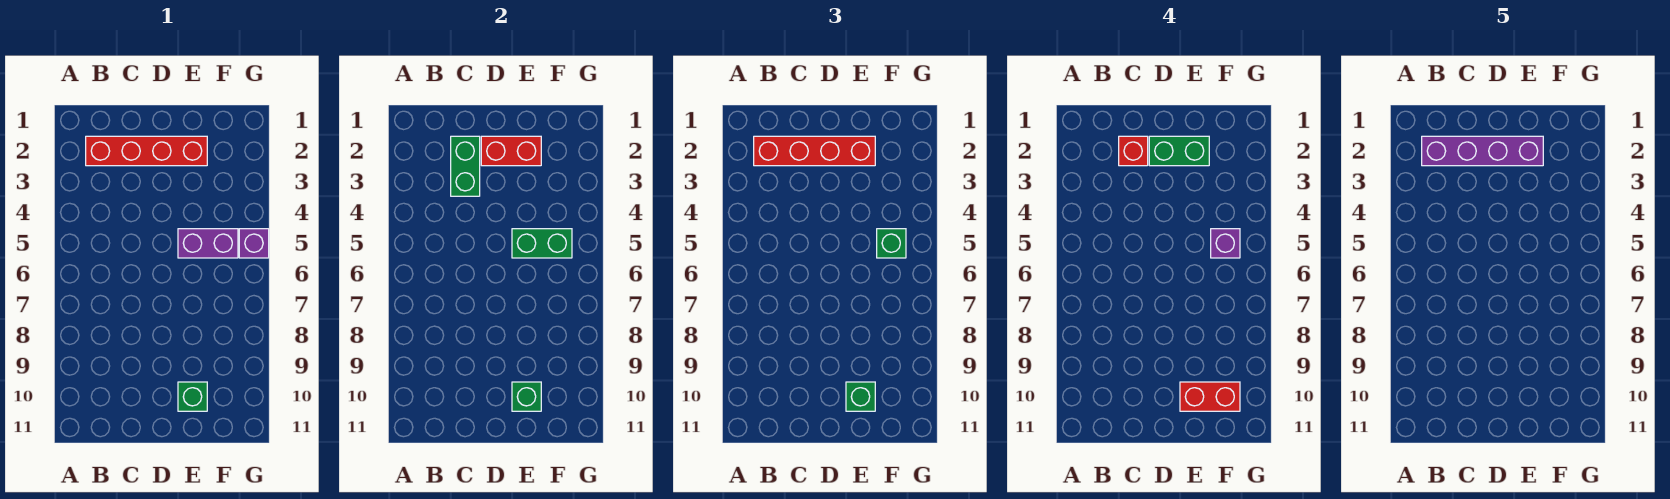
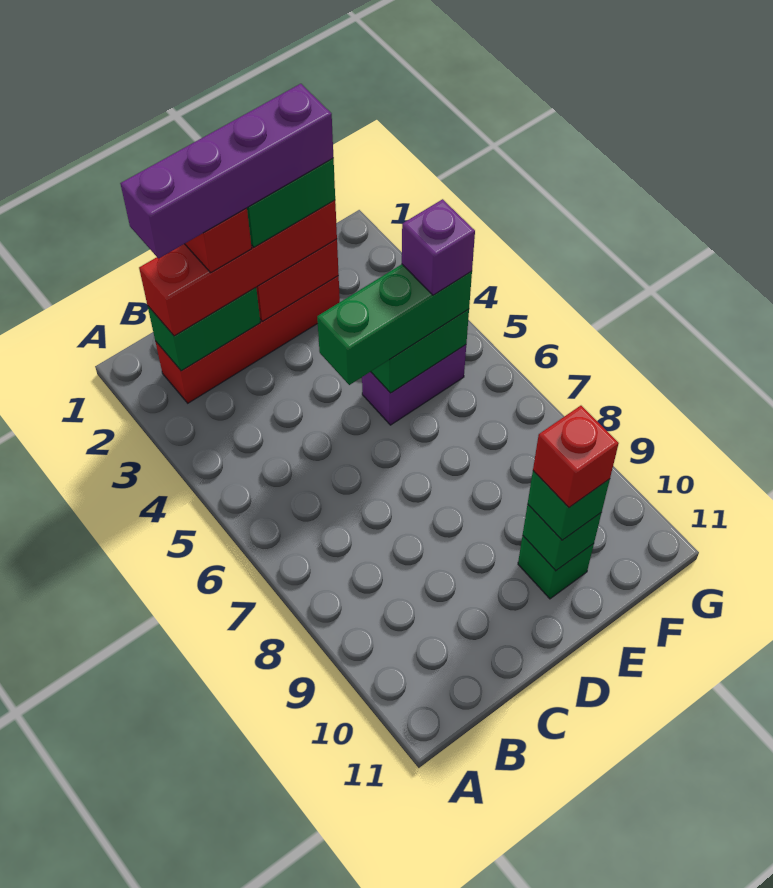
green brick C2:C3 level 2 -> green brick B2:C2 level 2
red brick E10:F10 level 4 -> red brick E10 level 4
green brick F5 level 3 -> green brick D5:F5 level 3
purple brick G5 level 1 -> none

